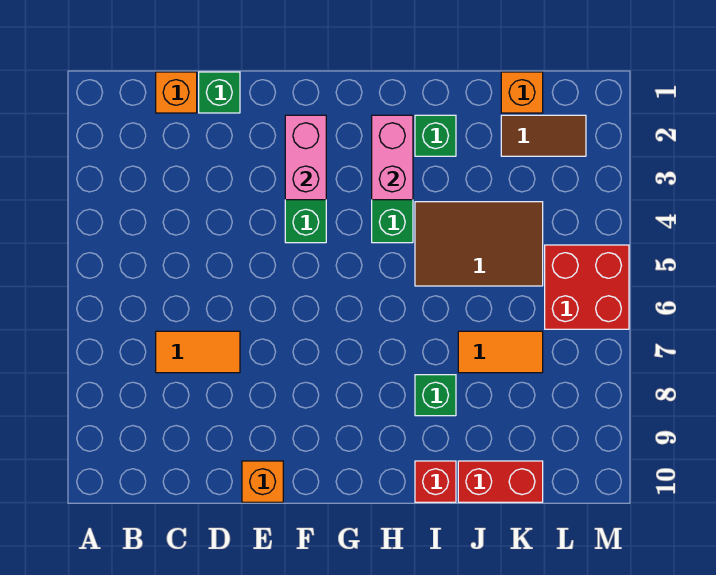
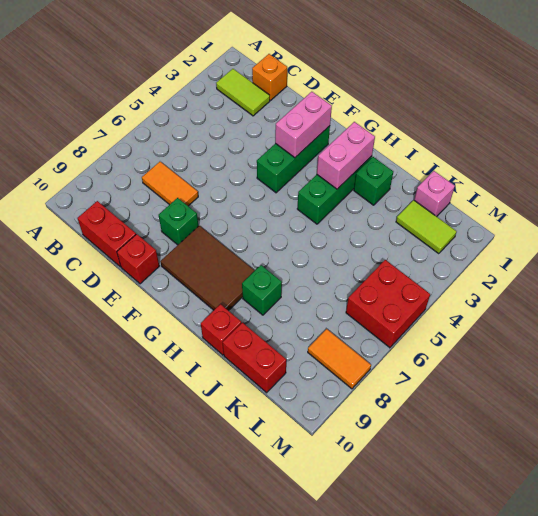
none -> lime tile B2:C2 level 1
none -> red brick C10:D10 level 1
green brick D1 level 1 -> green brick E8 level 1
orange brick E10 level 1 -> red brick E10 level 1
brown tile I4:K5 level 1 -> brown tile F8:H9 level 1
orange tile J7:K7 level 1 -> orange tile L8:M8 level 1
orange brick K1 level 1 -> pink brick K1 level 1
brown tile K2:L2 level 1 -> lime tile K2:L2 level 1

